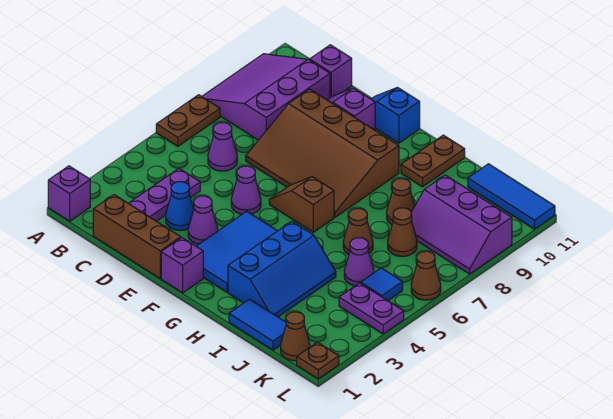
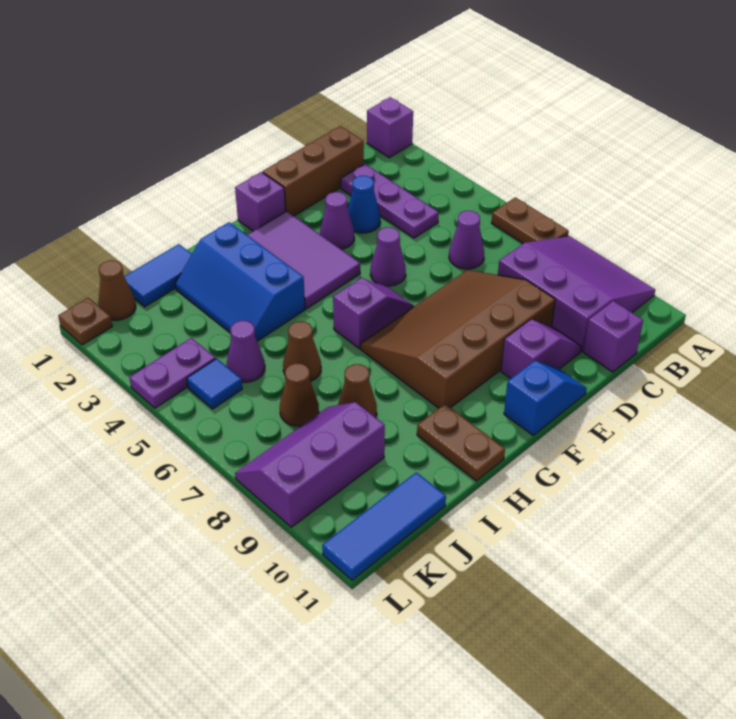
blue tile F2:G4 level 1 -> purple tile F2:G4 level 1
brown slope F6:G6 level 1 top G -> purple slope F6:G6 level 1 top G
brown cone L6 level 1 -> none

